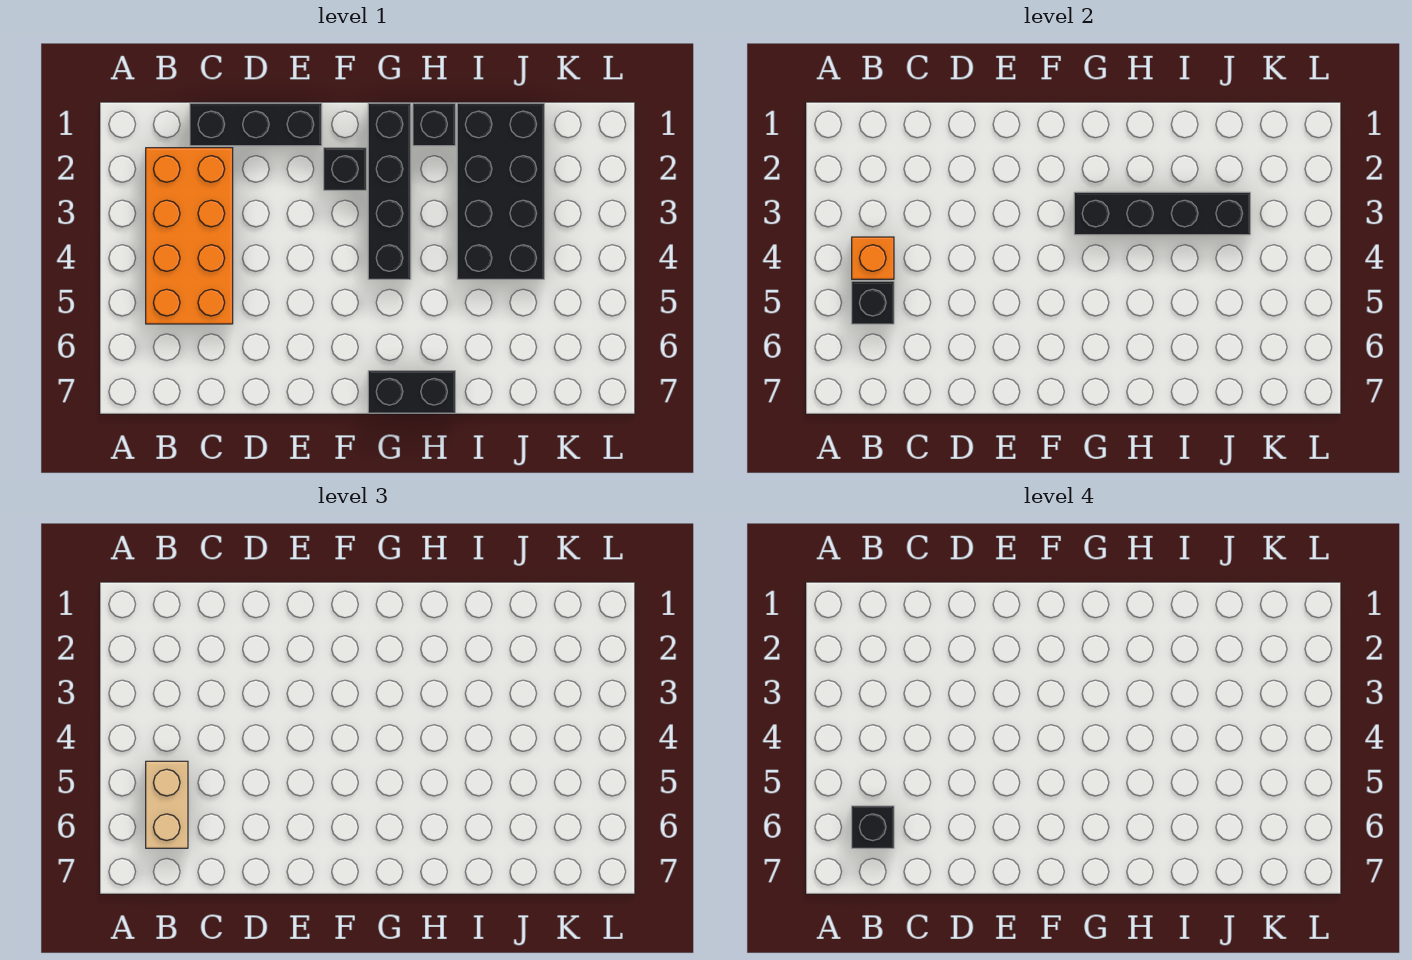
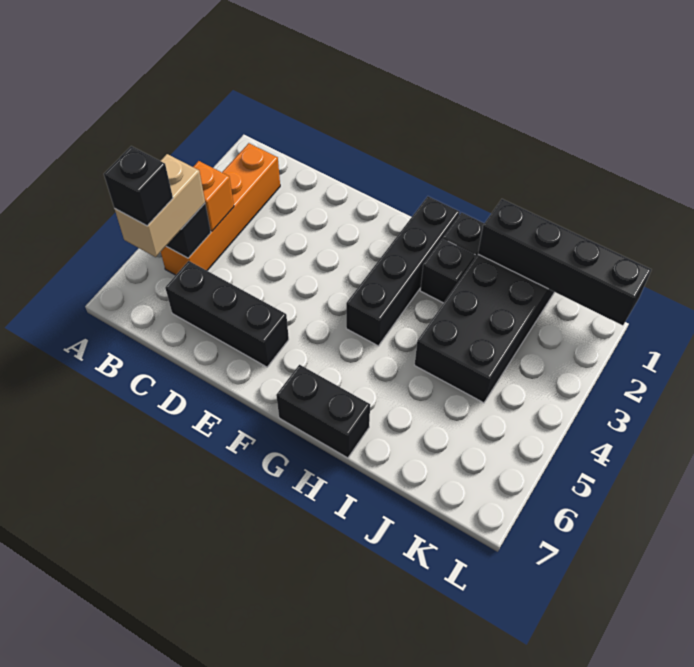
orange brick B2:C5 level 1 -> orange brick B2:B5 level 1
black brick C1:E1 level 1 -> black brick C6:E6 level 1
black brick F2 level 1 -> black brick H2 level 1
black brick G3:J3 level 2 -> black brick I1:L1 level 2

